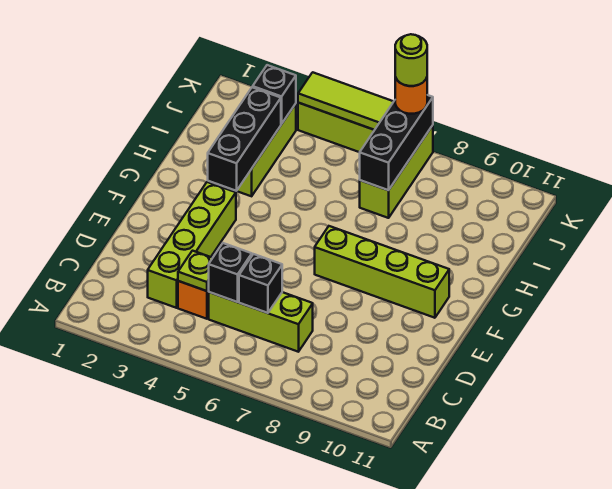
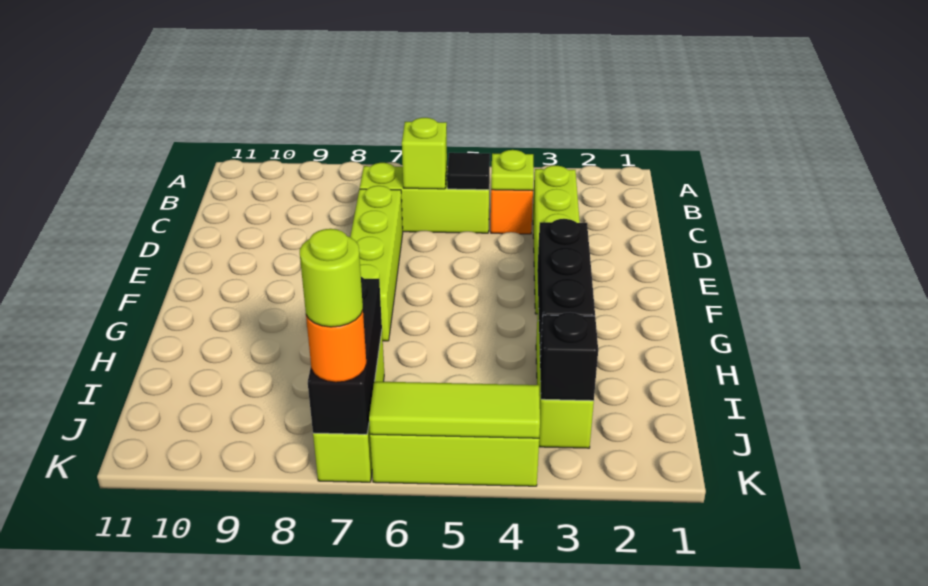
black brick C5 level 2 -> black tile C5 level 2
black brick C6 level 2 -> lime brick C6 level 2
lime brick F7:F10 level 1 -> lime brick D7:G7 level 1

